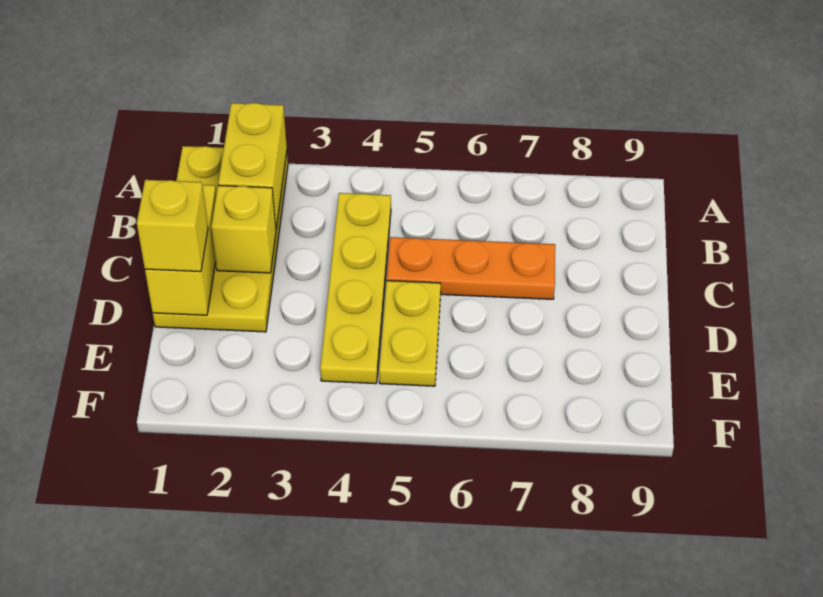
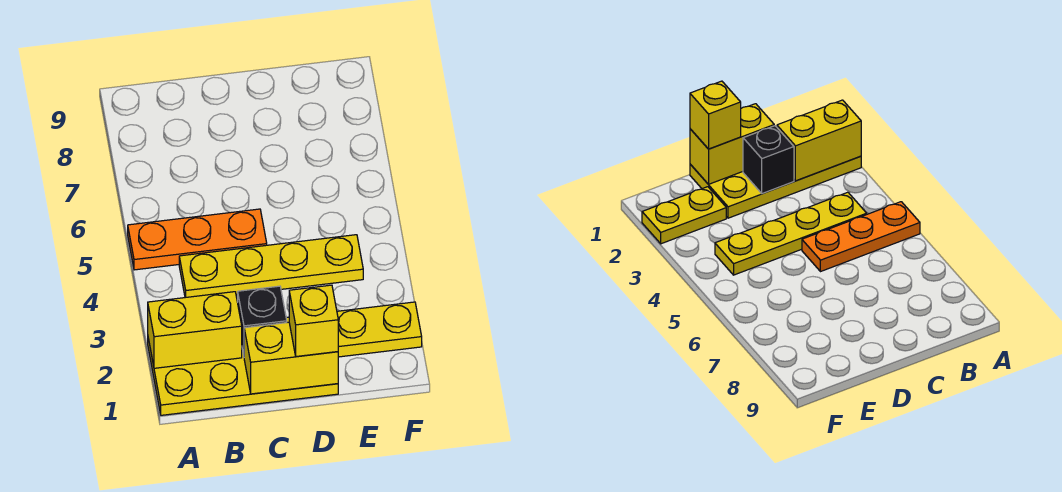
yellow brick C2 level 2 -> black brick C2 level 2
orange plate C5:C7 level 1 -> orange plate A5:C5 level 1
yellow plate D5:E5 level 1 -> yellow plate E2:F2 level 1

